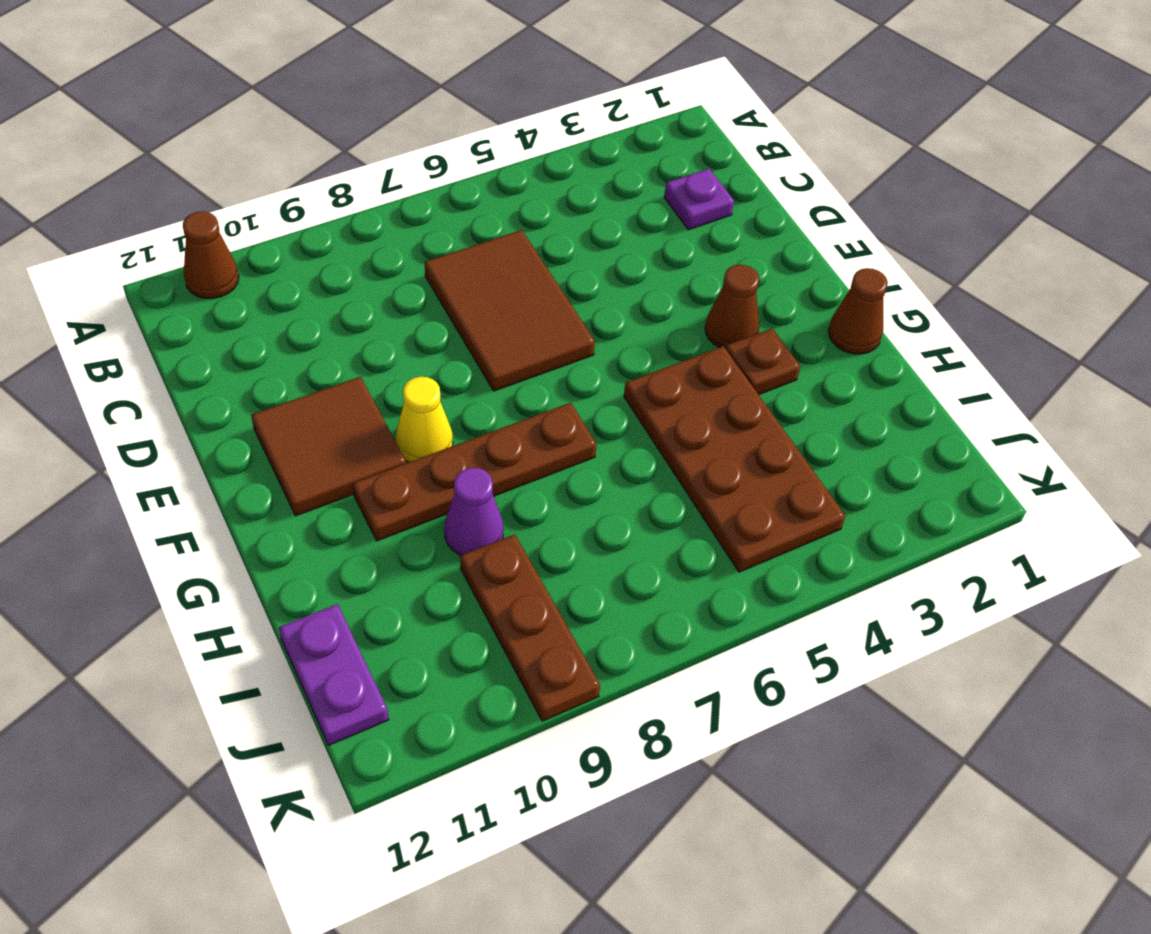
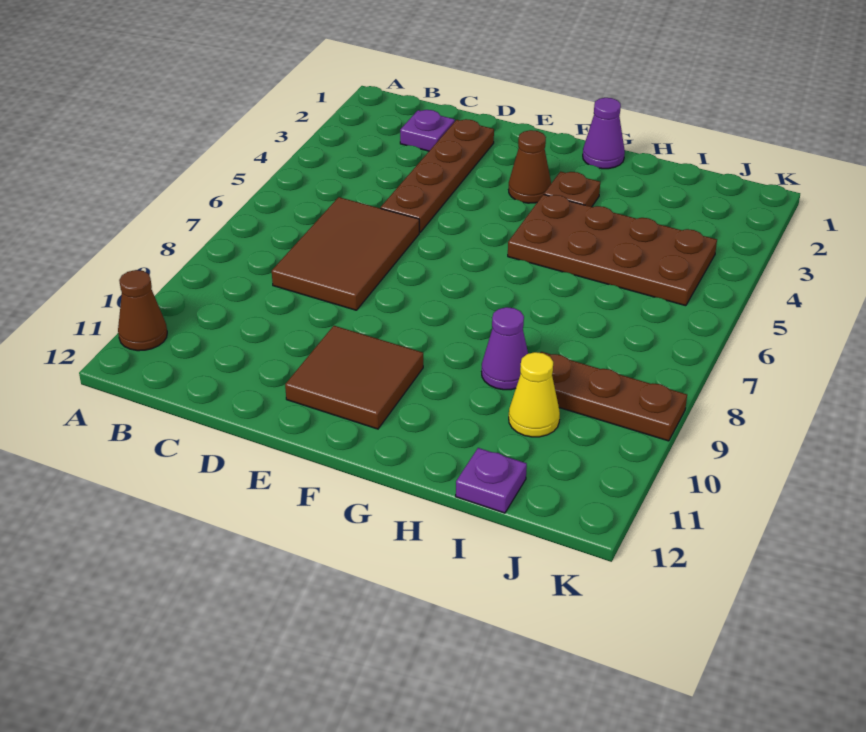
brown tile C6:E7 level 1 -> brown tile C6:D8 level 1
yellow cone F9 level 1 -> yellow cone I10 level 1
brown cone G1 level 1 -> purple cone G1 level 1
brown plate G7:G10 level 1 -> brown plate D2:D5 level 1
purple plate I12:J12 level 1 -> purple plate I12 level 1

